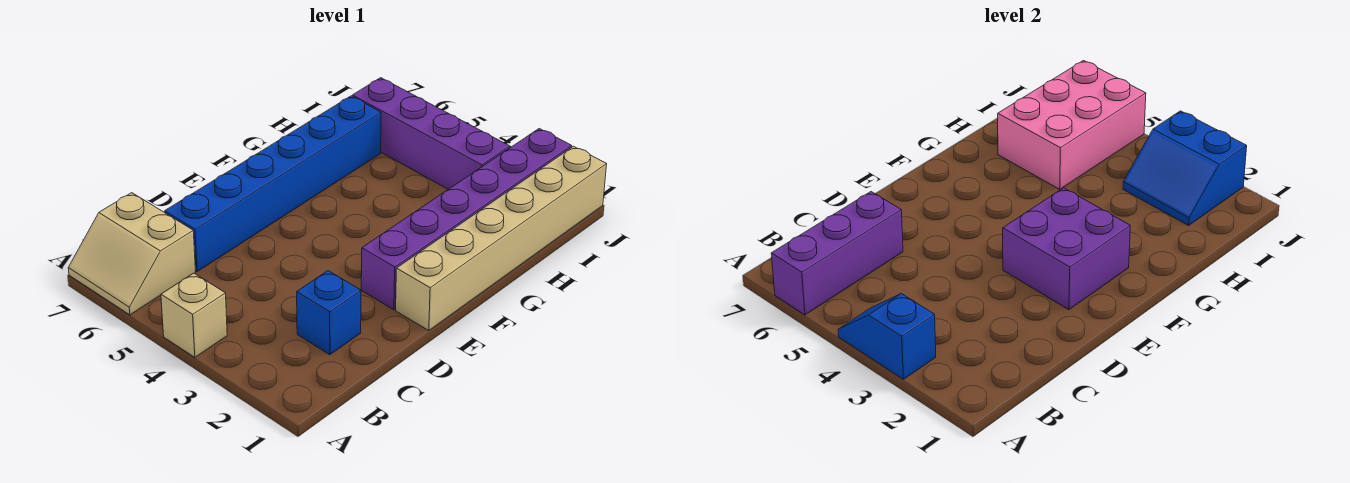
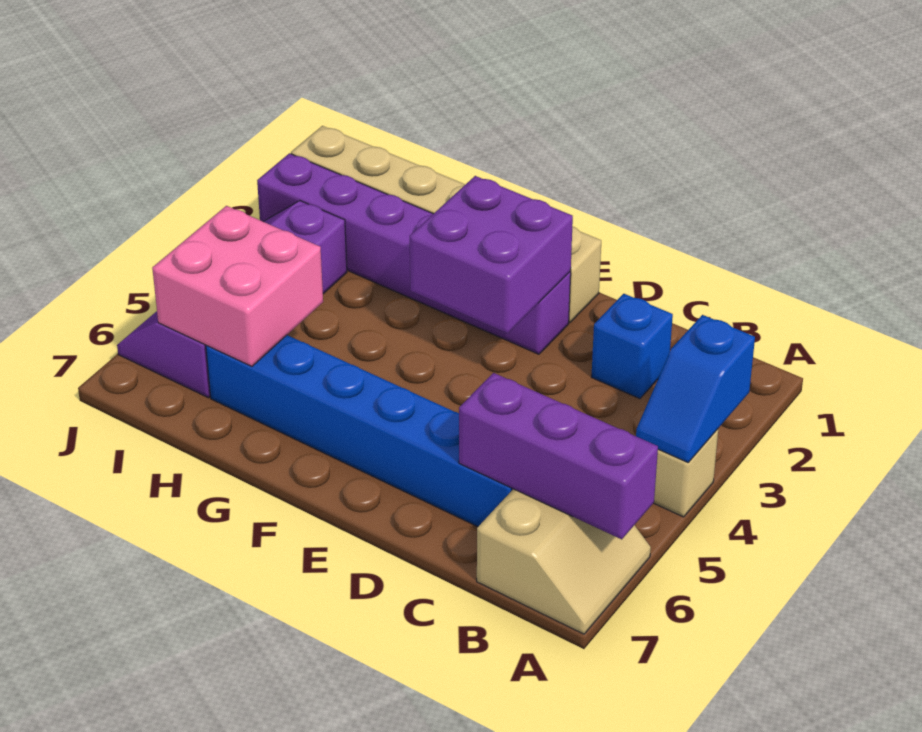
pink brick H5:J6 level 2 -> pink brick H5:I6 level 2
blue slope I2:J3 level 2 top J -> none

